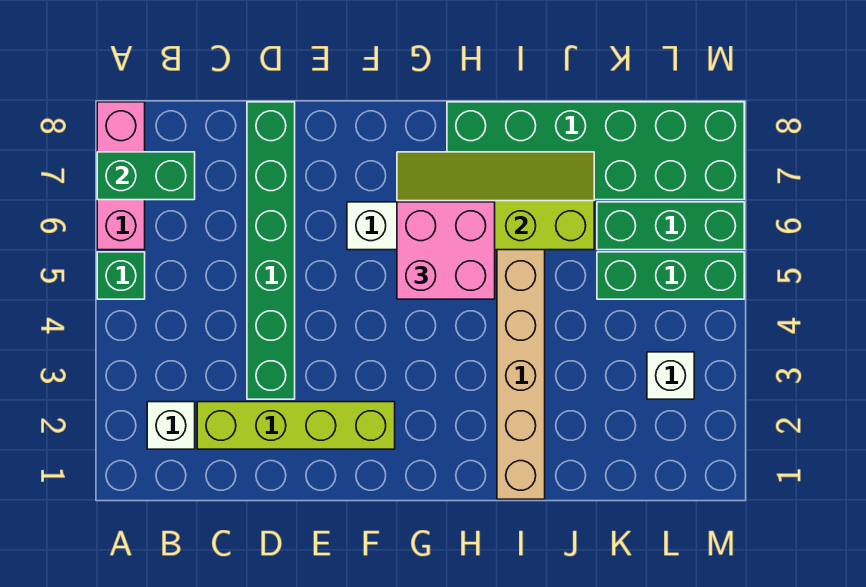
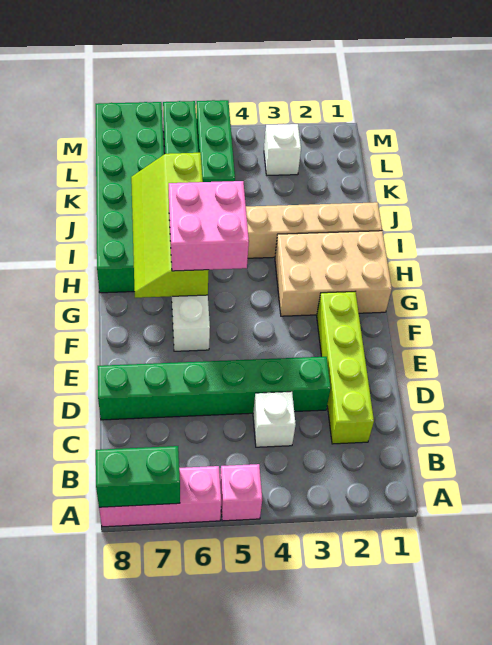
green brick A5 level 1 -> pink brick A5 level 1
green brick A7:B7 level 2 -> green brick A7:A8 level 2
white brick B2 level 1 -> white brick C4 level 1
none -> tan brick G1:H3 level 1

